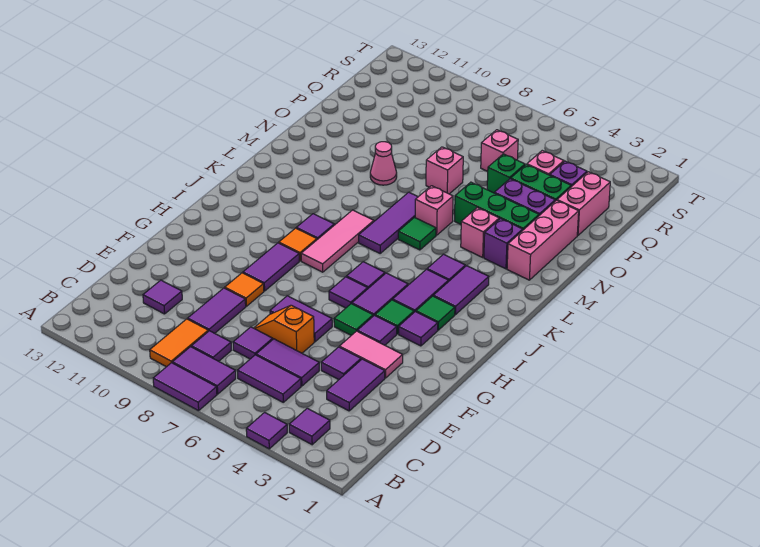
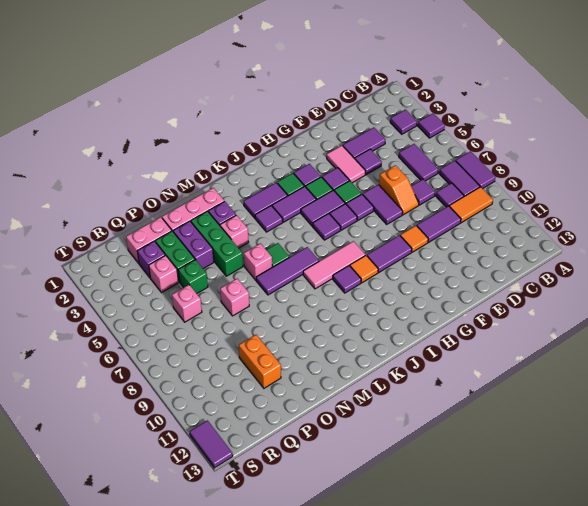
purple tile D5:D6 level 1 -> purple tile T12:T13 level 1
purple tile D11 level 1 -> purple tile G6 level 1
pink cone N9 level 1 -> none
none -> orange brick P10:P11 level 1

